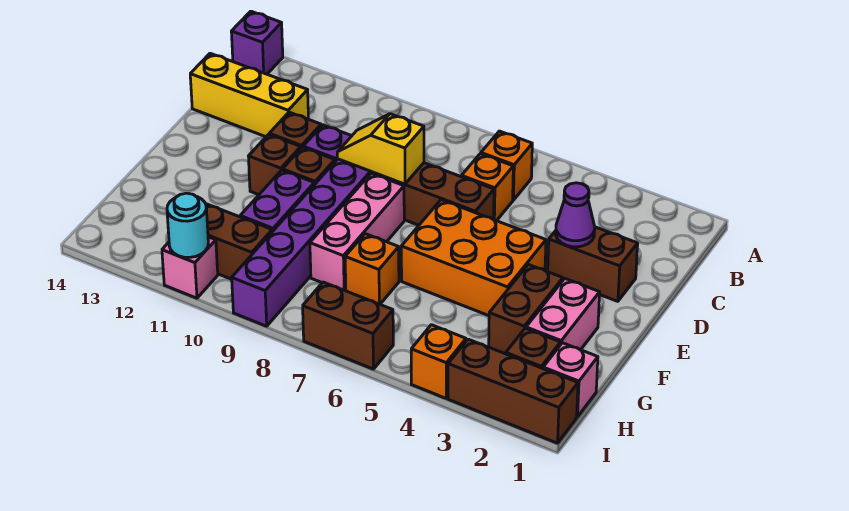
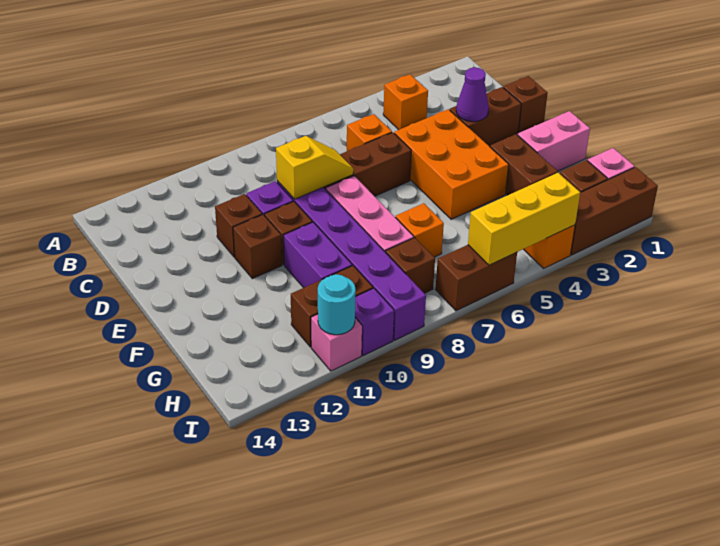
purple brick A14 level 1 -> purple brick I10 level 1
orange brick B6 level 1 -> orange brick B4 level 1
yellow brick C12:C14 level 1 -> yellow brick I4:I6 level 2
none -> brown brick D1 level 1
yellow slope D8:D9 level 2 top 8 -> yellow slope D8:D9 level 2 top 9
orange brick E4:F6 level 1 -> orange brick D4:F5 level 1
pink brick F2:G2 level 1 -> pink brick F1:F2 level 1
none -> brown brick H8 level 1

